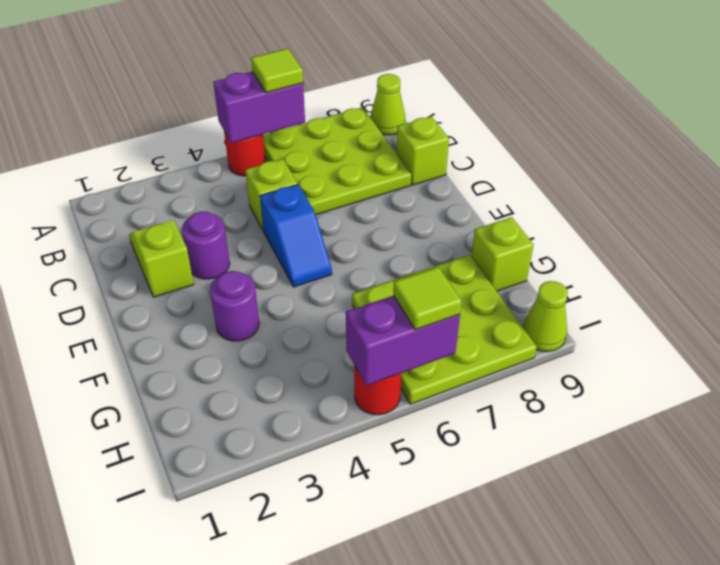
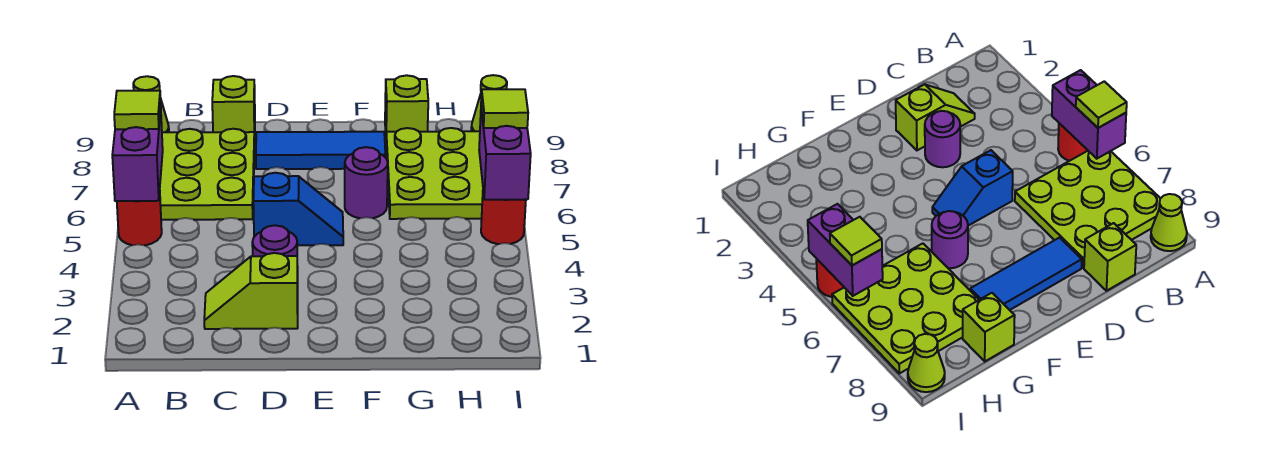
lime brick C5 level 1 -> none
none -> blue tile D8:F8 level 1
purple round brick F3 level 1 -> purple round brick F6 level 1

